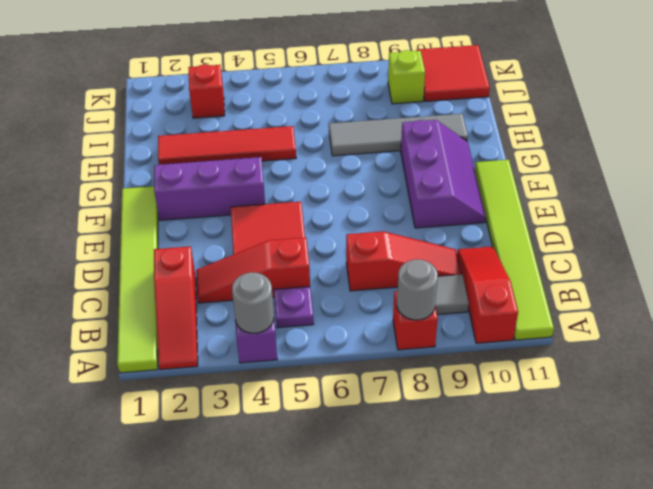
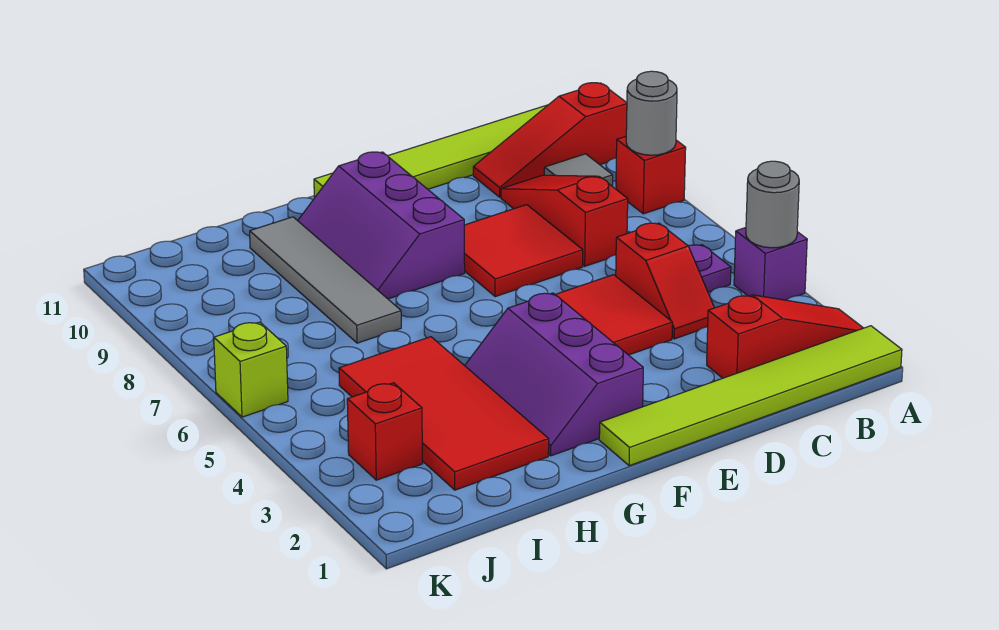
red slope C3:C5 level 1 top 5 -> red slope C4:C5 level 1 top 5
purple slope E9:G10 level 1 top 9 -> purple slope F8:G10 level 1 top F
red tile H2:H5 level 1 -> red tile H2:I5 level 1
lime brick J9 level 1 -> lime brick K6 level 1
red tile J10:K11 level 1 -> red tile D7:E8 level 1

